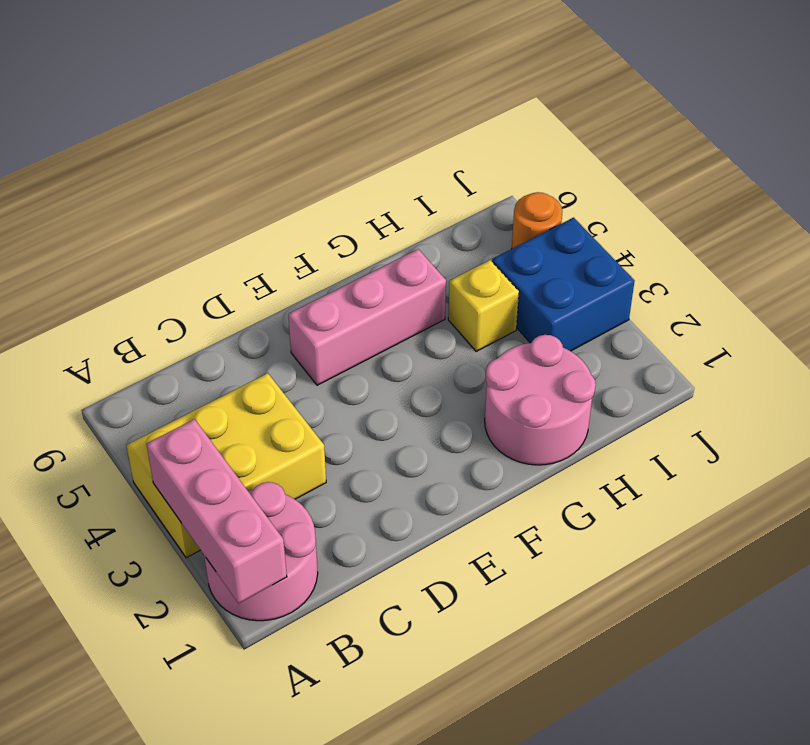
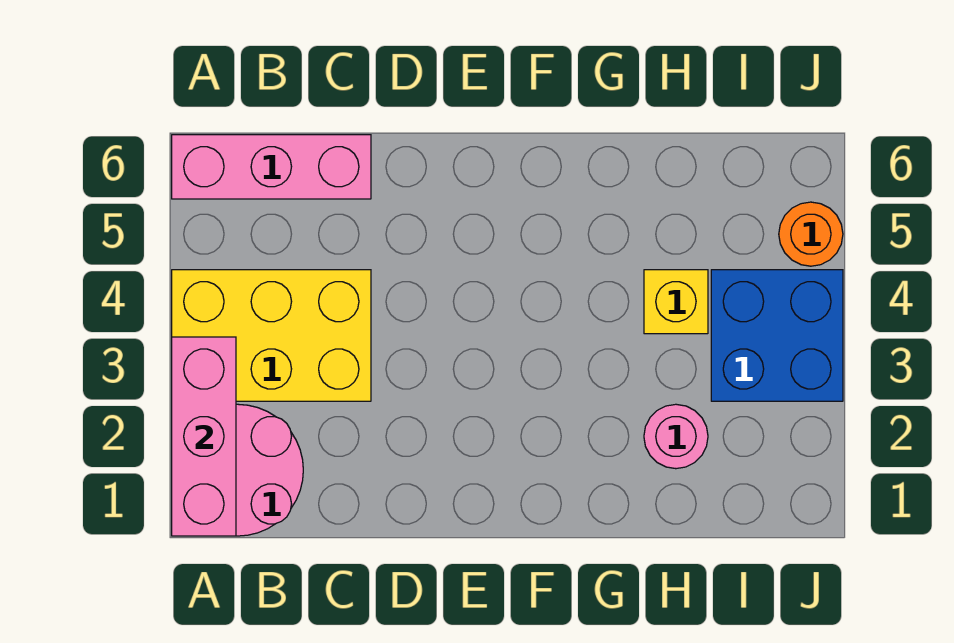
pink brick E5:G5 level 1 -> pink brick A6:C6 level 1
pink round brick G1:H2 level 1 -> pink round brick H2 level 1

